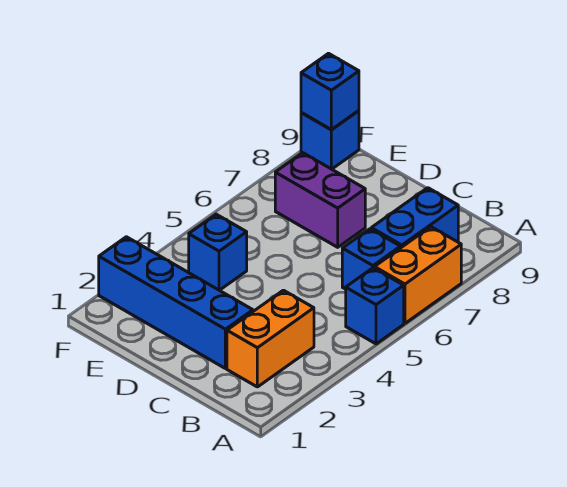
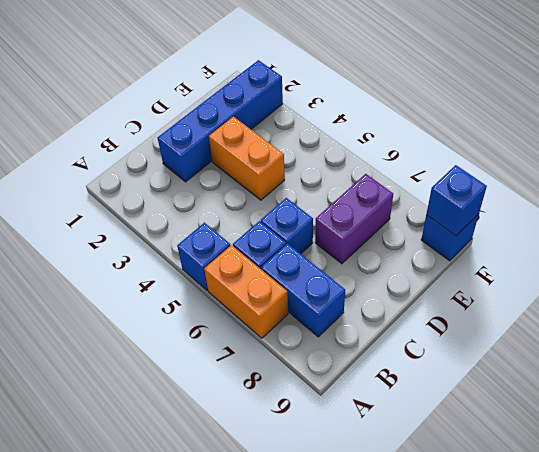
orange brick B2:B3 level 1 -> orange brick D3:D4 level 1
blue brick E4 level 1 -> blue brick C6 level 1

